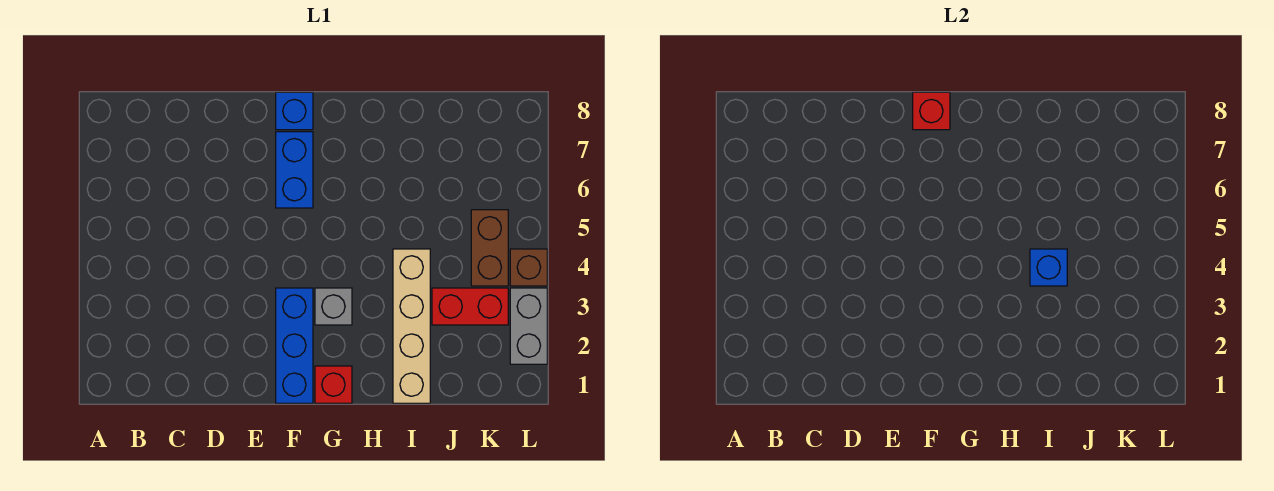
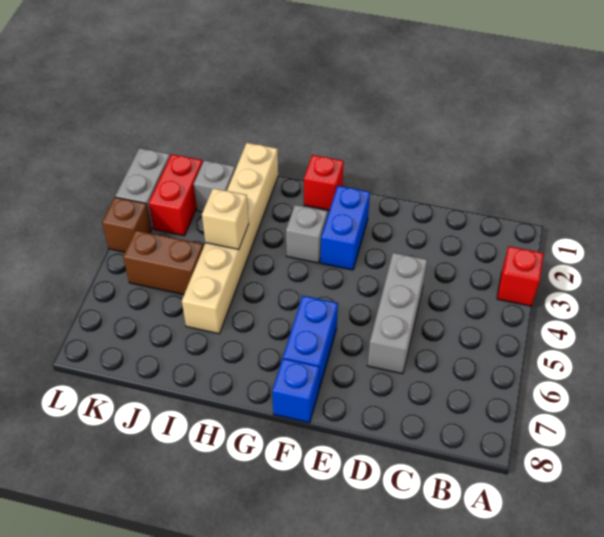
none -> grey brick D4:D6 level 1
blue brick F1:F3 level 1 -> blue brick F2:F3 level 1
red brick F8 level 2 -> red brick A3 level 1
tan brick I1:I4 level 1 -> tan brick I1:I6 level 1
blue brick I4 level 2 -> tan brick I4 level 2
none -> grey brick J2 level 1
red brick J3:K3 level 1 -> red brick K2:K3 level 1
brown brick K4:K5 level 1 -> brown brick J5:K5 level 1

